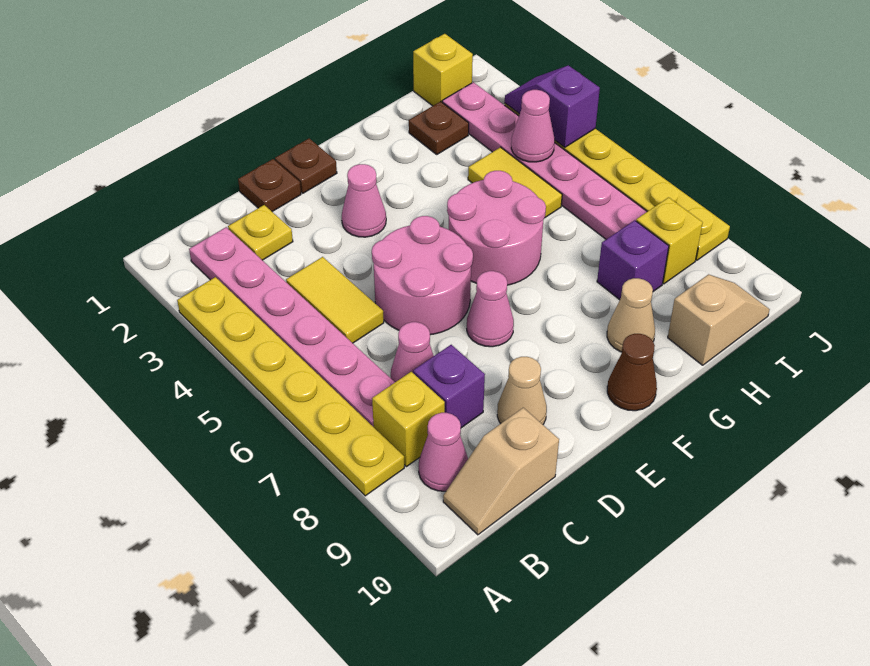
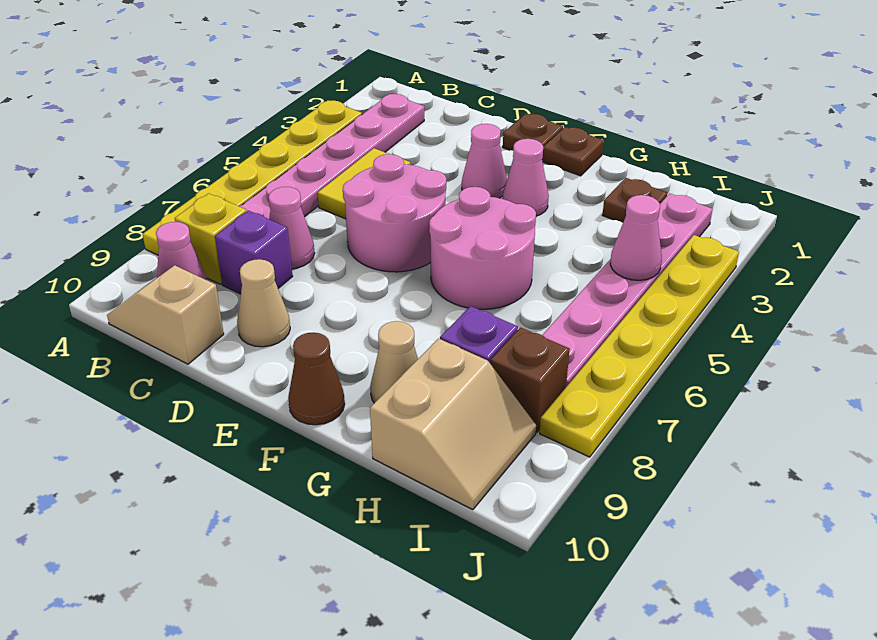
yellow plate C2 level 1 -> none
brown plate D1 level 1 -> brown plate F1 level 1
pink cone E7 level 1 -> pink cone F3 level 1
yellow tile H4:H5 level 1 -> none
tan slope H10:I10 level 1 top H -> tan slope H9:I10 level 1 top H
yellow brick I1 level 1 -> none
yellow brick I8 level 1 -> brown brick I8 level 1
purple slope J3:J4 level 2 top 4 -> none

